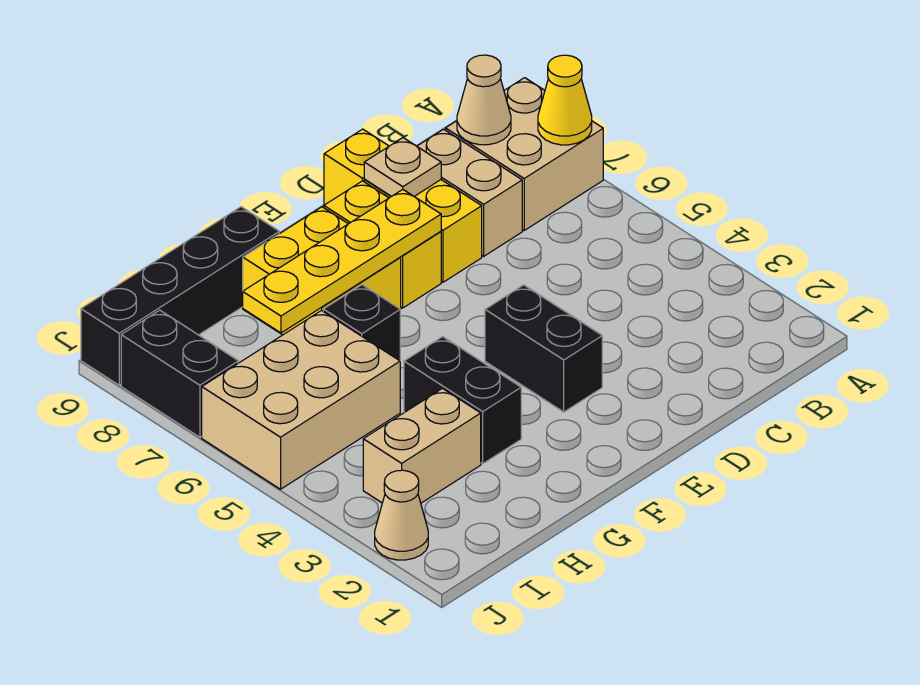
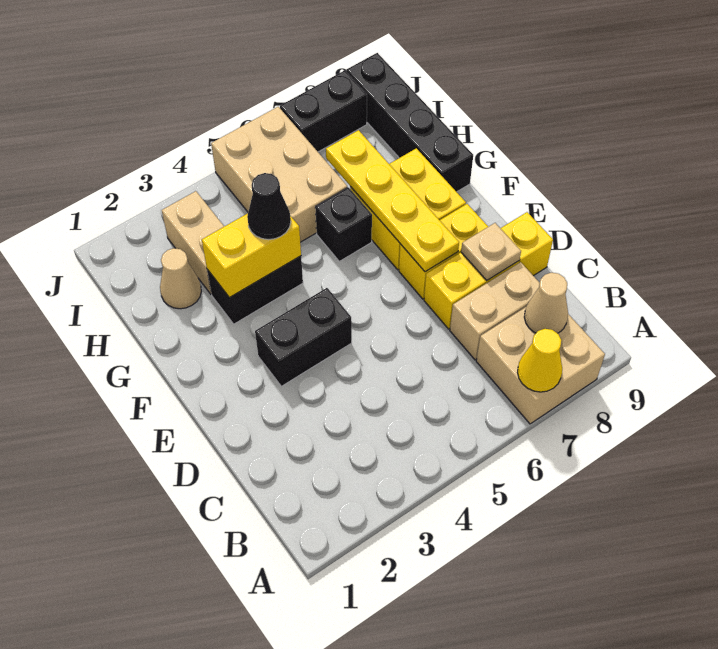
none -> yellow brick G3:G4 level 2
none -> black cone G4 level 3
tan cone J2 level 1 -> tan cone H2 level 1

